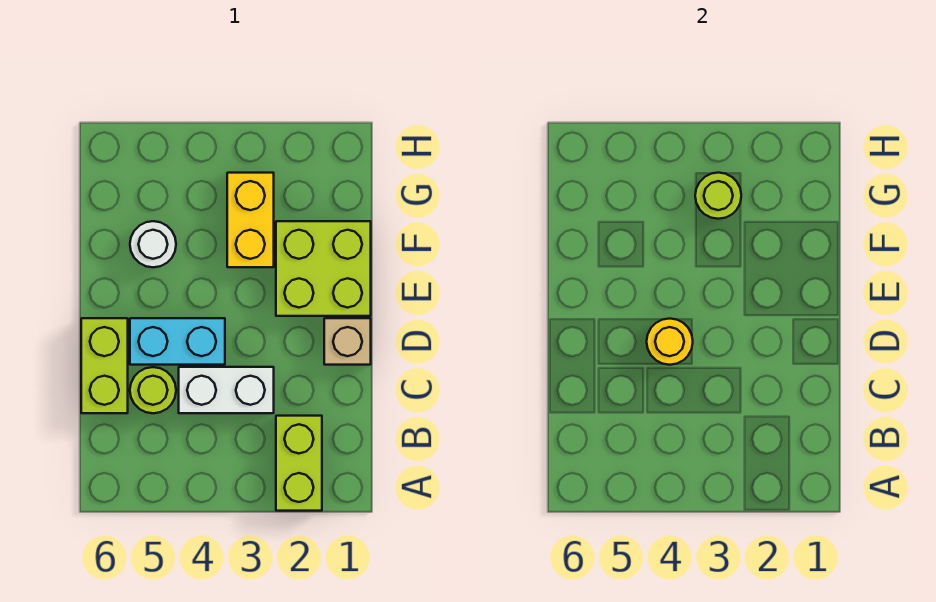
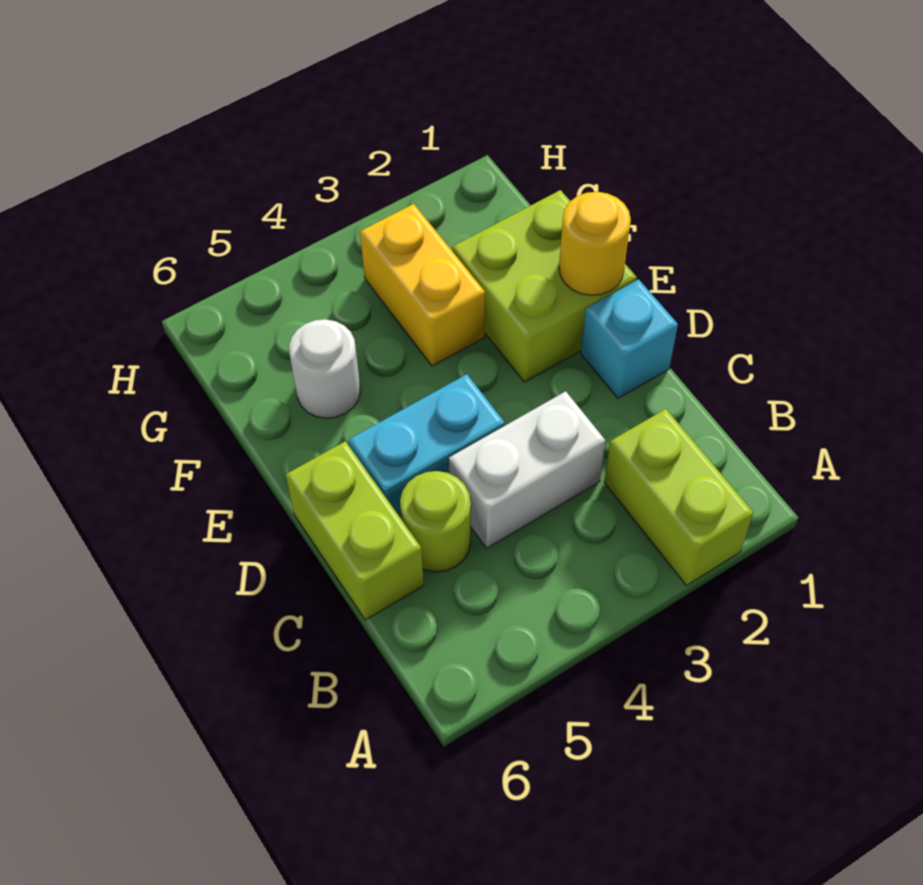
tan brick D1 level 1 -> cyan brick D1 level 1
yellow round brick D4 level 2 -> yellow round brick E1 level 2
lime round brick G3 level 2 -> none

